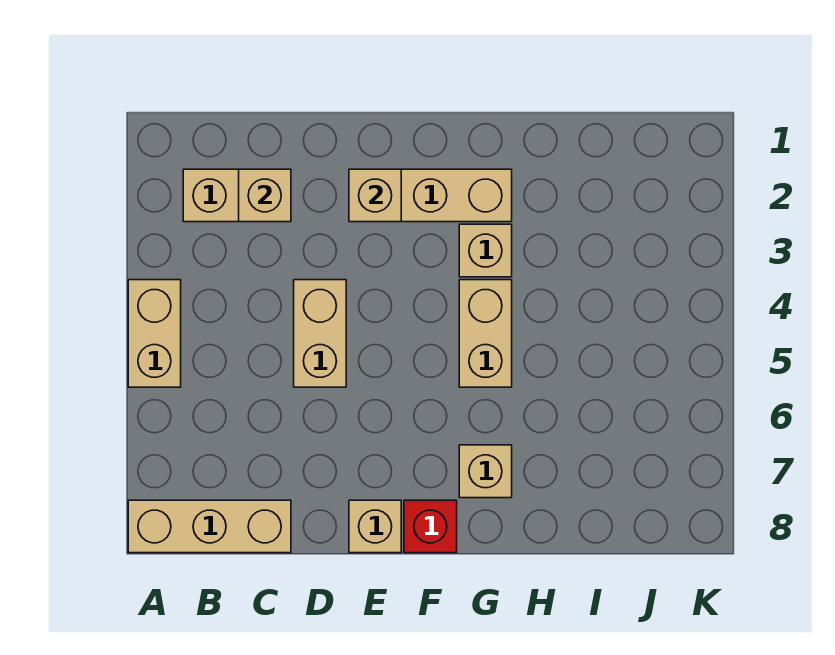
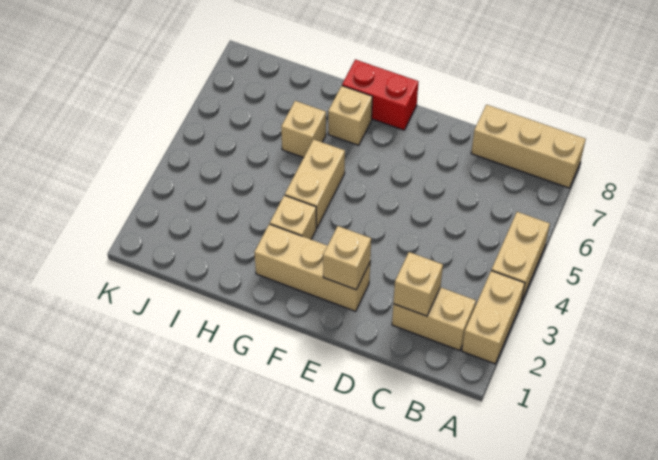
tan brick D4:D5 level 1 -> tan brick A2:A3 level 1
tan brick E8 level 1 -> tan brick H6 level 1
red brick F8 level 1 -> red brick F8:G8 level 1

